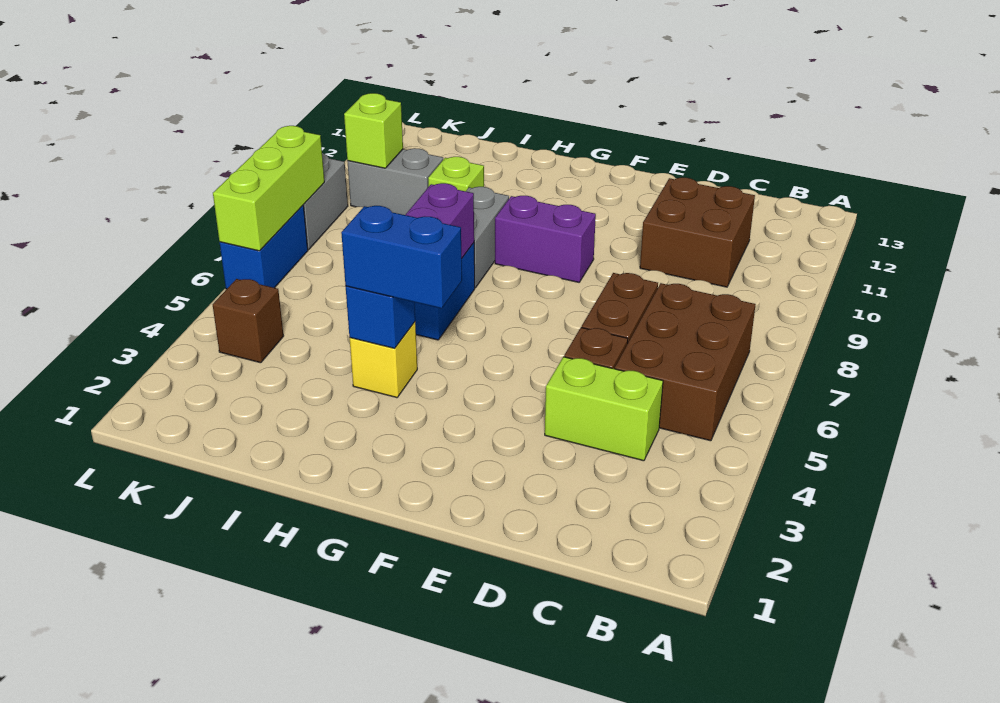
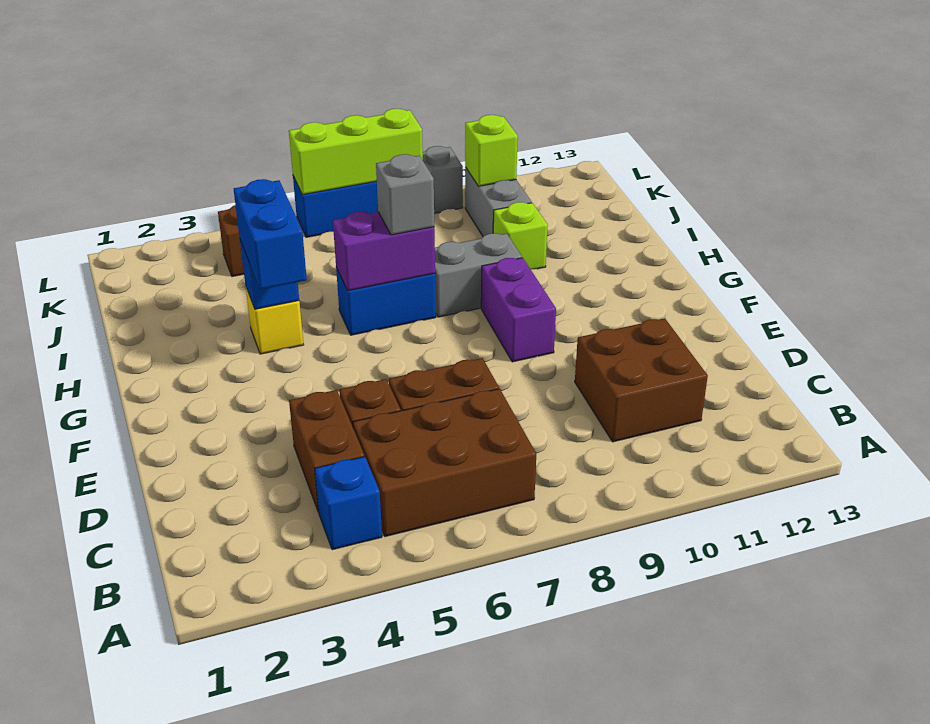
none -> blue brick B4 level 1
lime brick C4:D4 level 1 -> brown brick C4:D4 level 1
none -> grey brick H7 level 3

